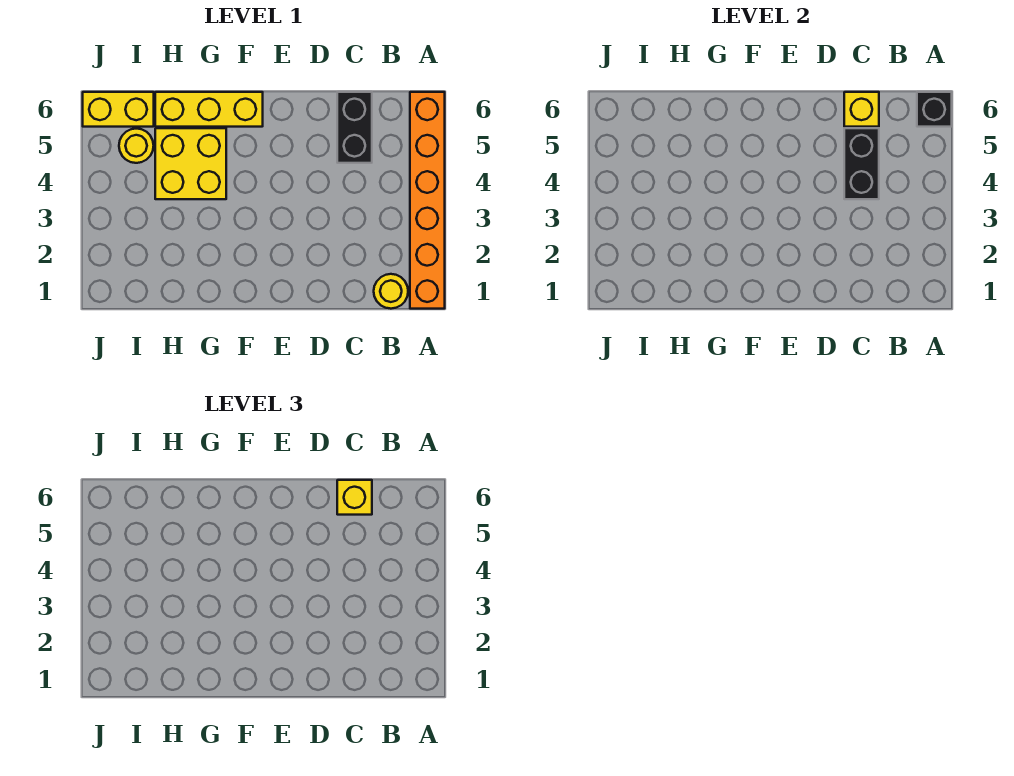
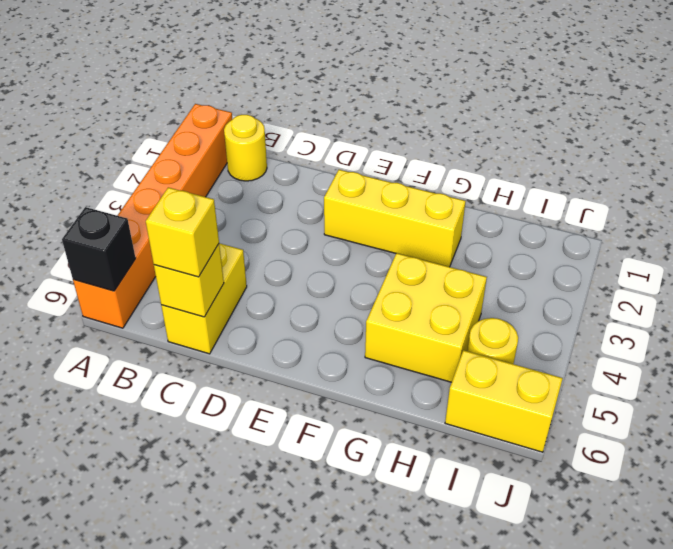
black brick C4:C5 level 2 -> none
black brick C5:C6 level 1 -> yellow brick C5:C6 level 1
yellow brick F6:H6 level 1 -> yellow brick E2:G2 level 1

